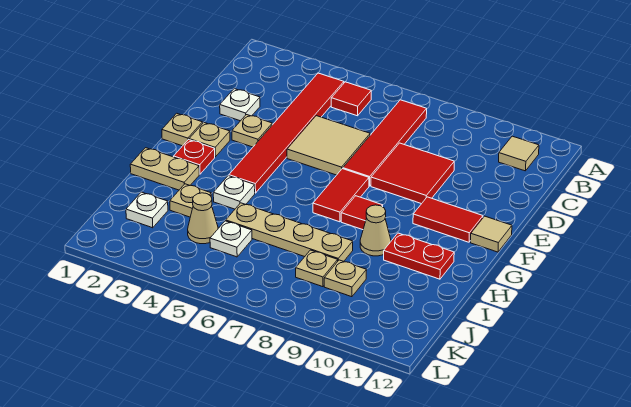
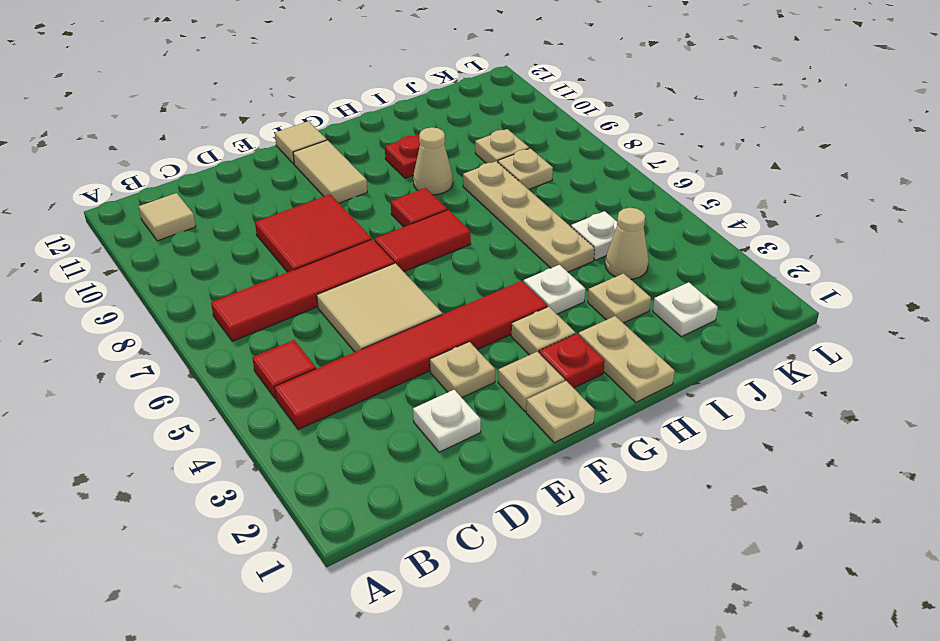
red tile F10:F11 level 1 -> tan tile F10:F11 level 1
none -> tan plate G3 level 1
red plate H10:H11 level 1 -> red plate H10 level 1

